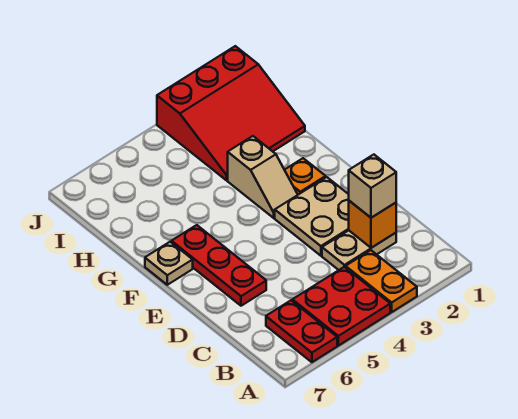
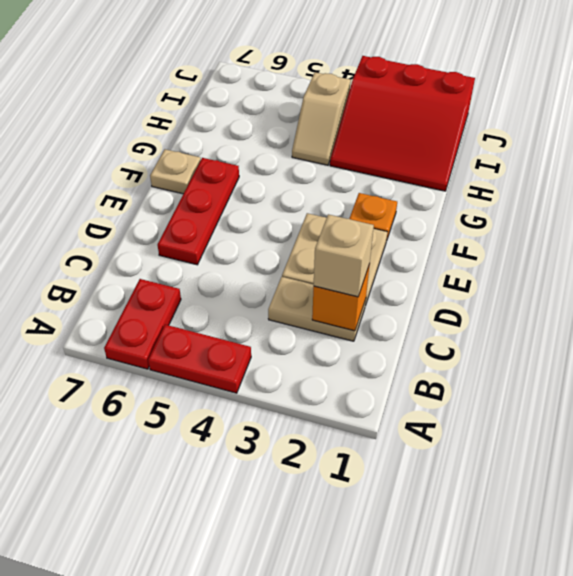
orange plate A3:B3 level 1 -> none
red plate A4:B5 level 1 -> red plate A4:A5 level 1
tan slope F3:G3 level 1 top G -> tan slope H4:I4 level 1 top I

